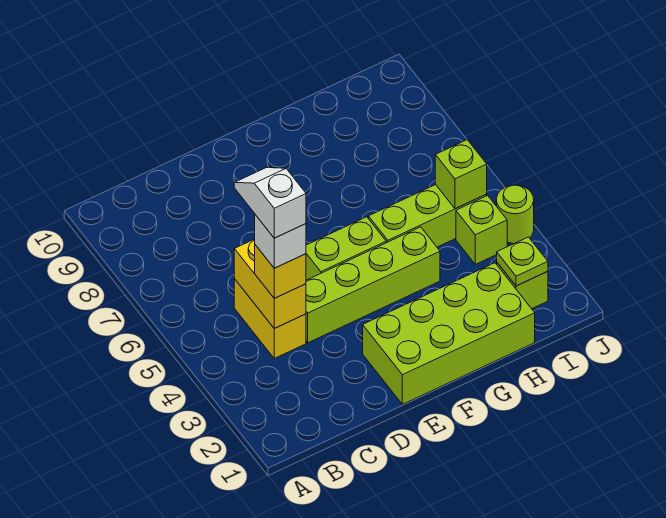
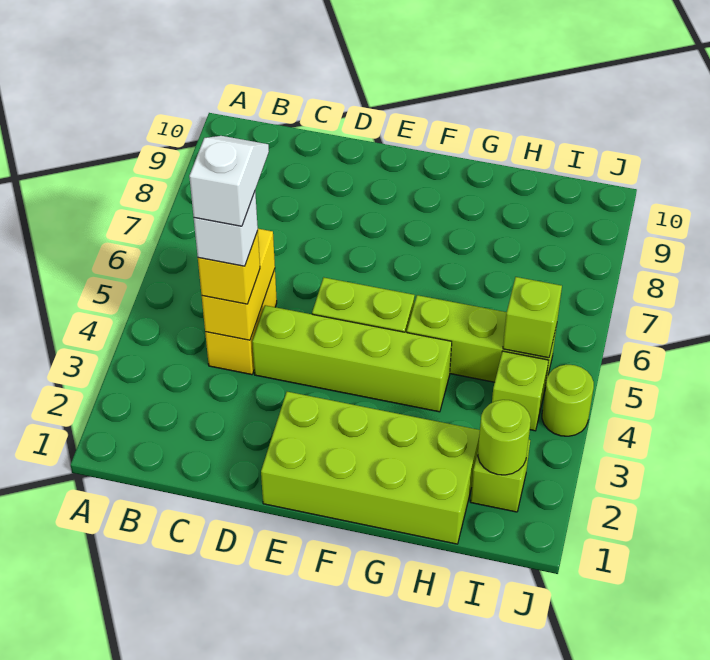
lime plate I2 level 2 -> lime round brick I2 level 2

